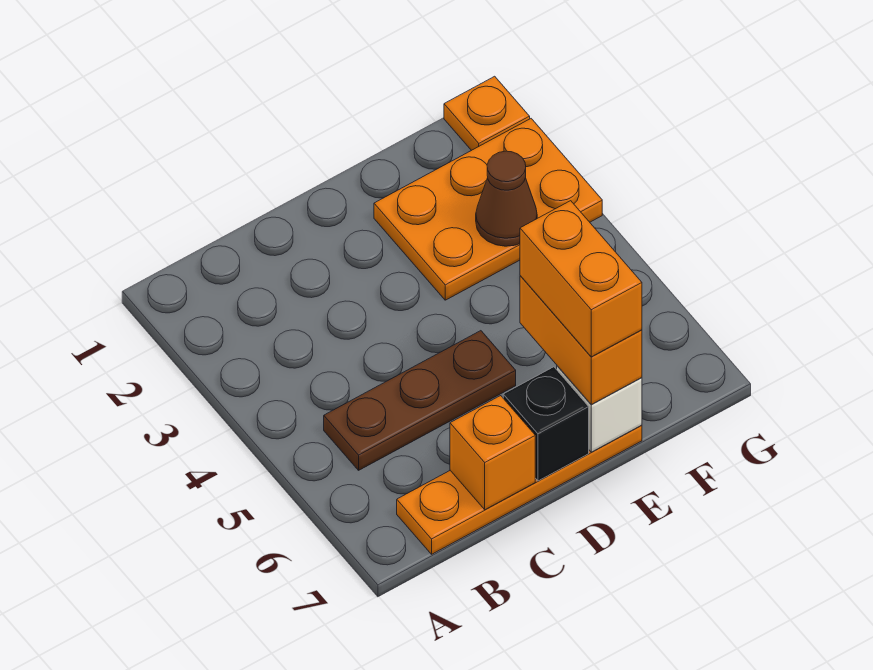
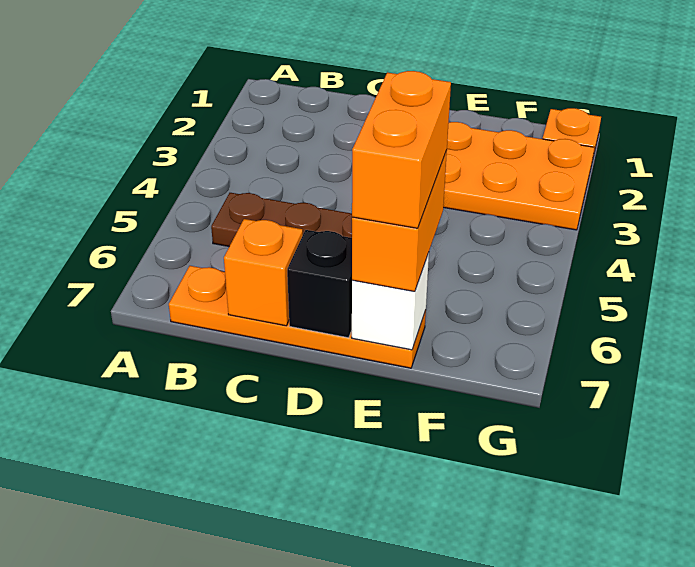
brown cone F3 level 2 -> none

